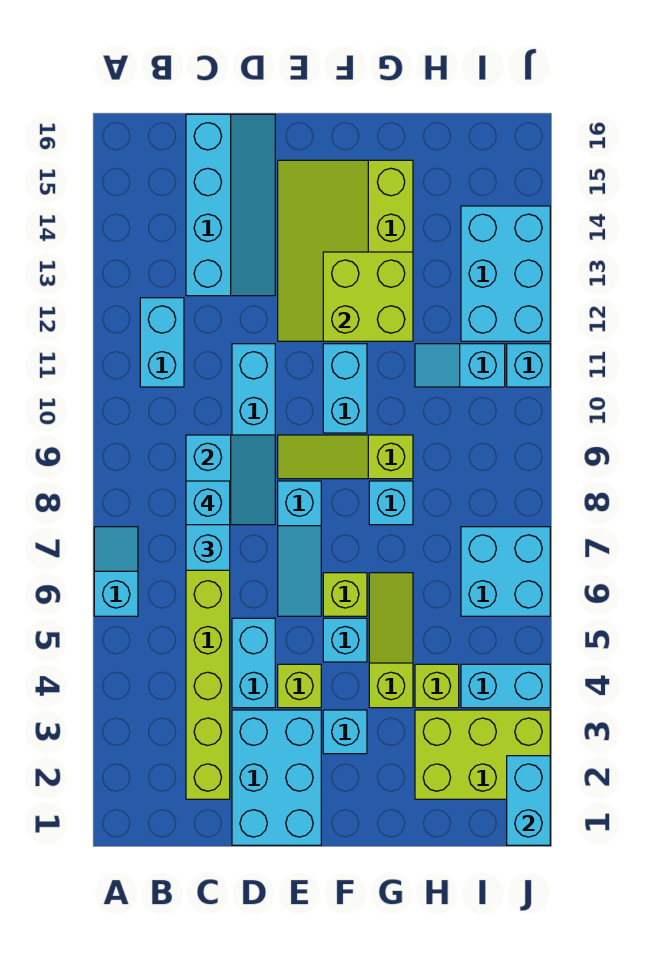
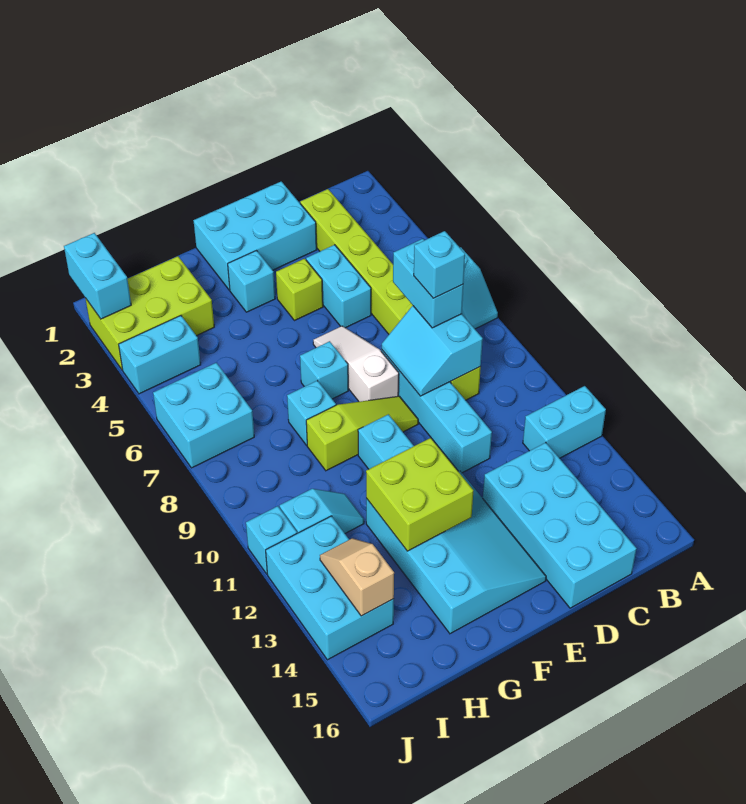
cyan brick B11:B12 level 1 -> cyan brick A12:B12 level 1
cyan slope C13:D16 level 1 top C -> cyan brick C13:D16 level 1
cyan brick D1:E3 level 1 -> cyan brick D1:F2 level 1
cyan slope E6:E8 level 1 top 8 -> white slope E6:E8 level 1 top 8
lime slope E12:G15 level 1 top G -> cyan slope E12:G15 level 1 top G
cyan brick F5 level 1 -> cyan brick F7 level 1
lime brick F6 level 1 -> none
lime slope G4:G6 level 1 top 4 -> none
lime brick H4 level 1 -> none
none -> tan slope I13:I14 level 2 top 14

